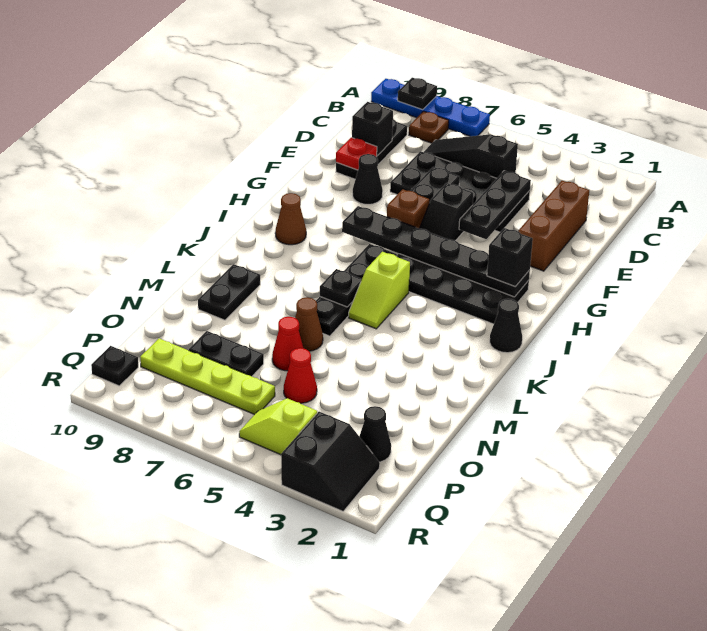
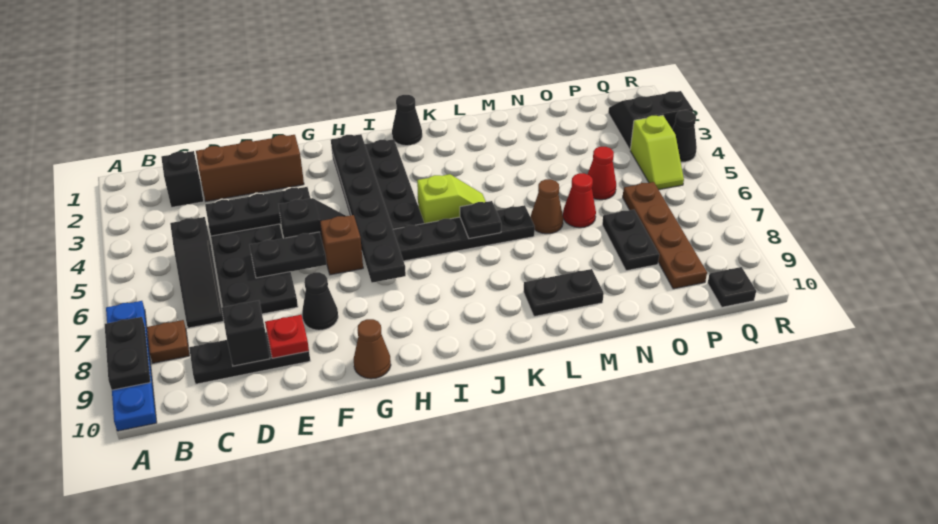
black plate A9 level 2 -> black plate A8:A9 level 2
black brick H2 level 3 -> black brick C2 level 1
brown cone I9 level 1 -> brown cone G10 level 1
black cone P2 level 1 -> black cone R4 level 1
lime plate P6:P9 level 1 -> brown plate P6:P9 level 1

